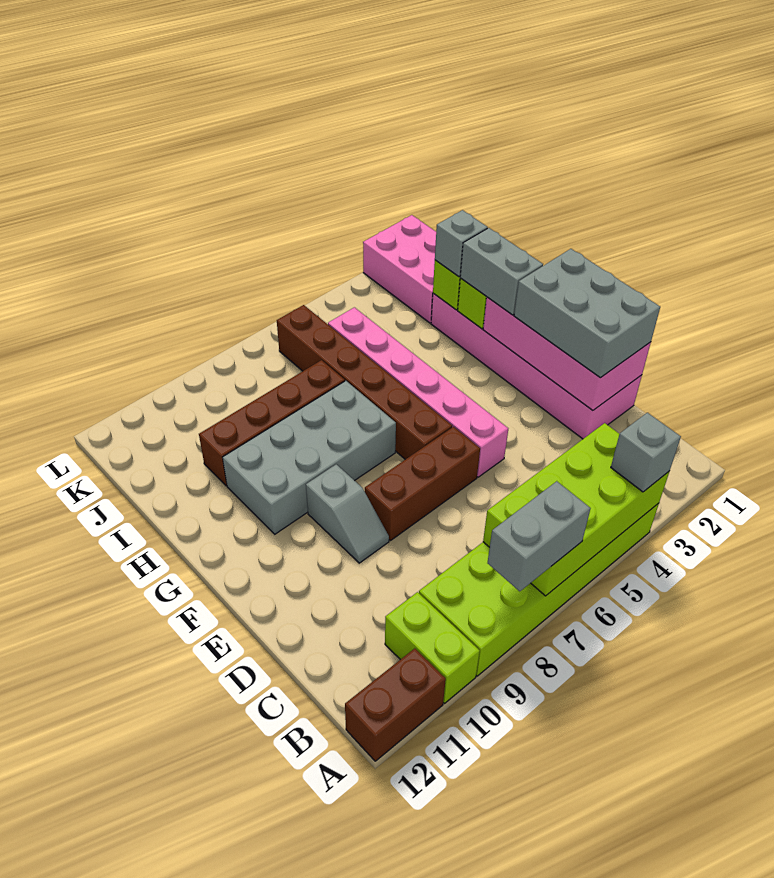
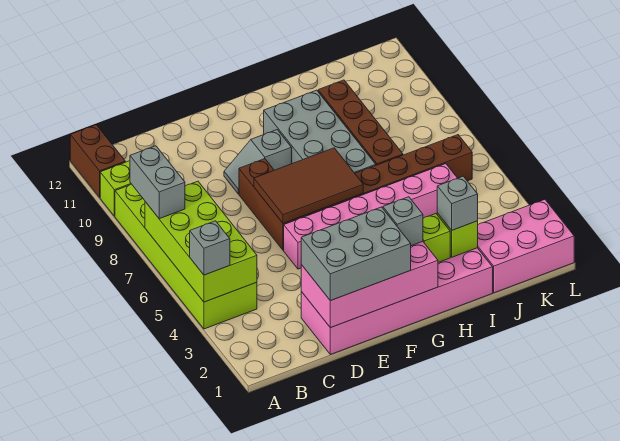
none -> brown tile E6:G7 level 2
grey brick G2:H2 level 3 -> grey brick G2 level 3

